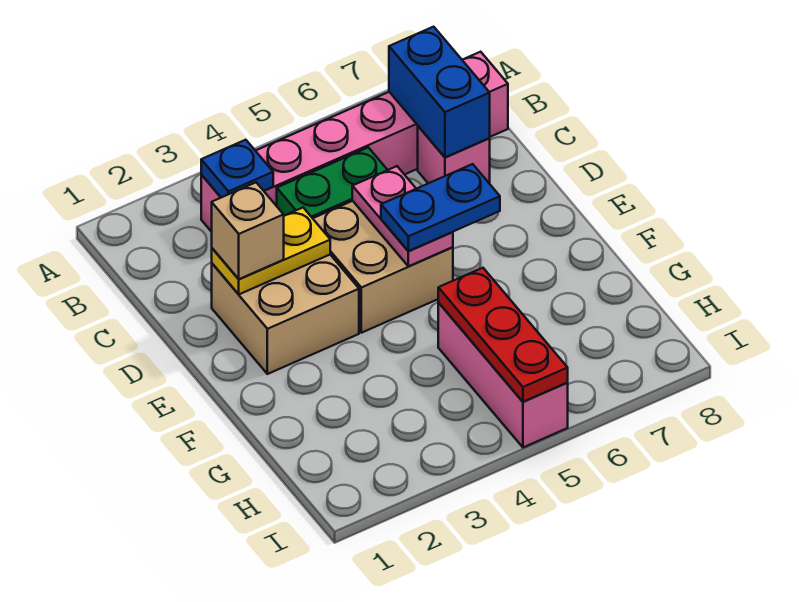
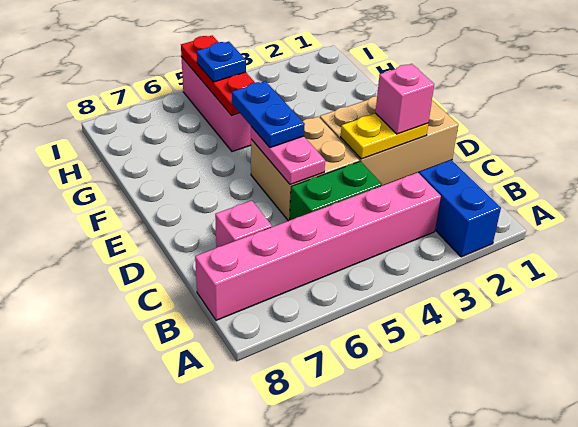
blue plate B3 level 2 -> blue plate H5 level 3
blue brick B7:C7 level 2 -> blue brick A2:B2 level 1
tan brick D2:E3 level 1 -> tan brick D1:E3 level 1
tan brick D2 level 3 -> pink brick D2 level 3
blue plate E5:E6 level 3 -> blue plate E5:F5 level 3

